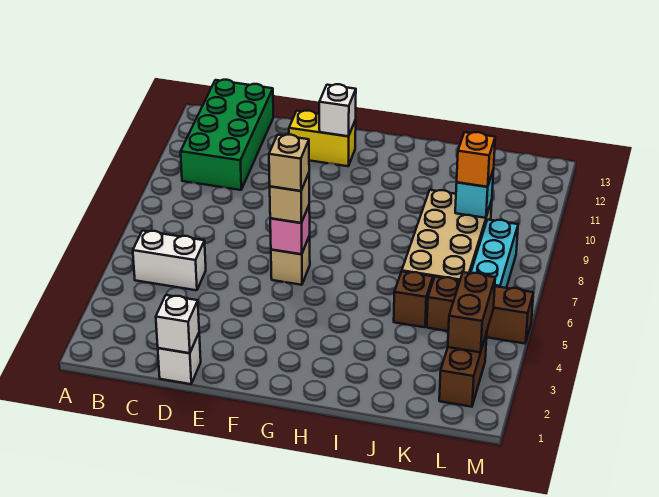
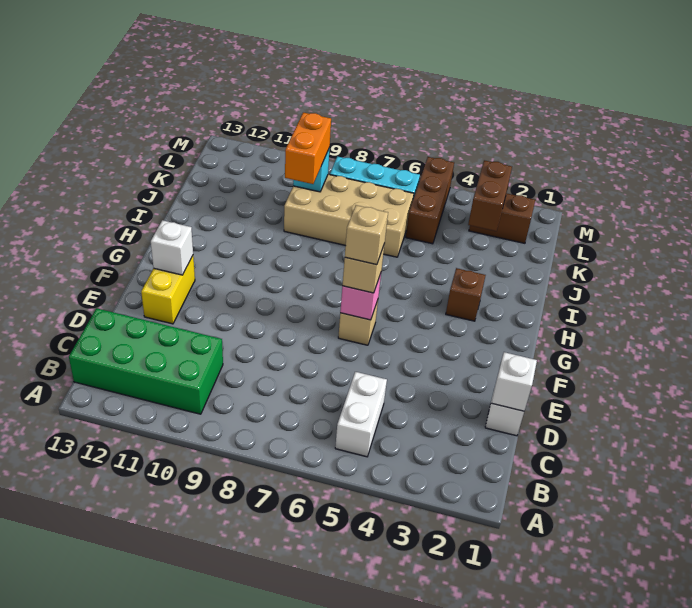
brown brick J5 level 1 -> brown brick H3 level 1
orange brick K9 level 3 -> orange brick J9:K9 level 3
brown brick L3:L4 level 2 -> brown brick K3:L3 level 2

